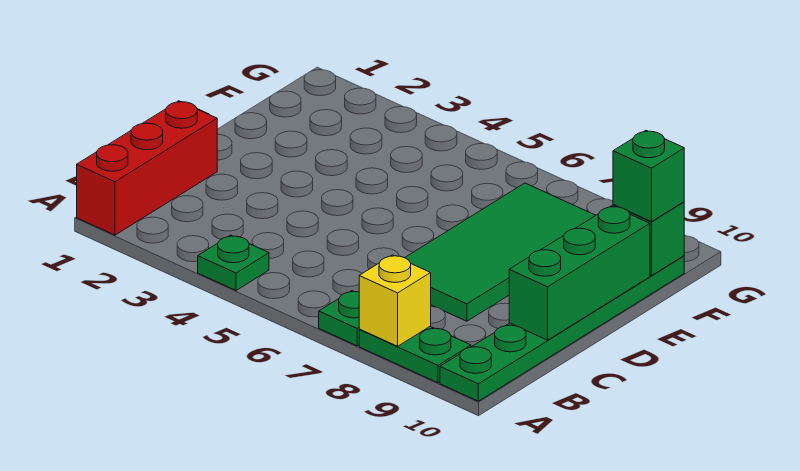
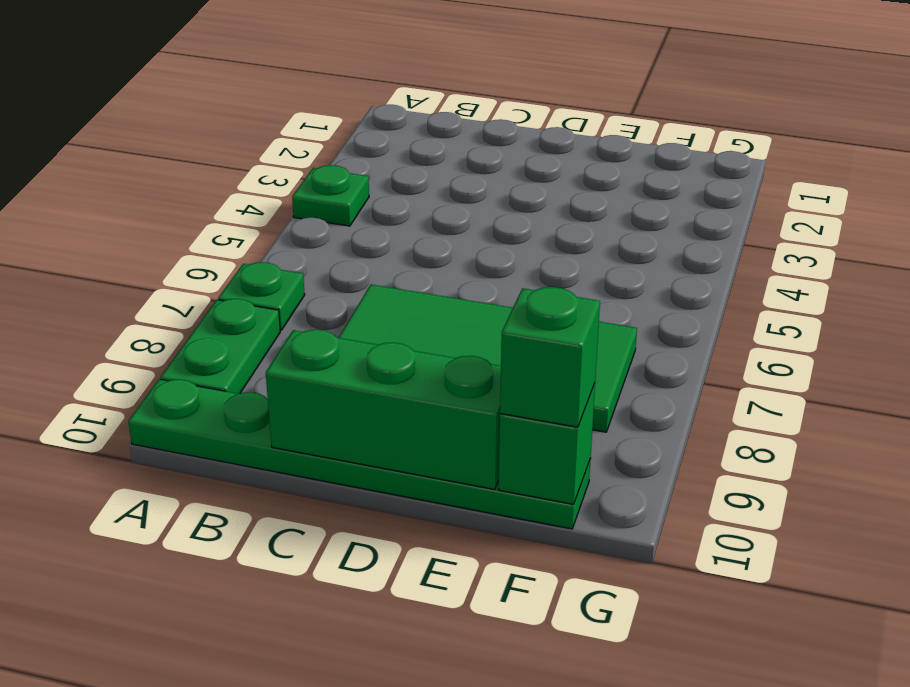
red brick A1:C1 level 1 -> none
yellow brick A8 level 2 -> none

